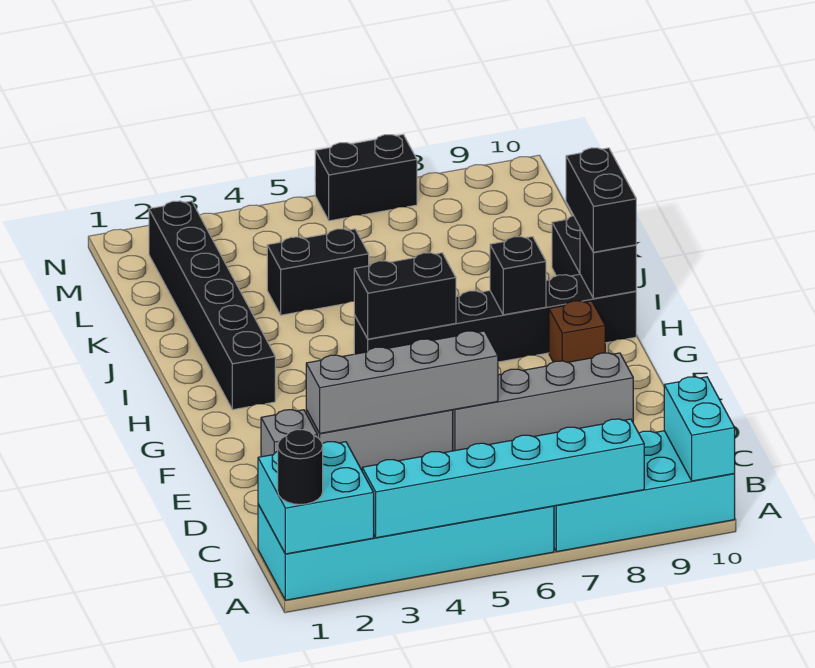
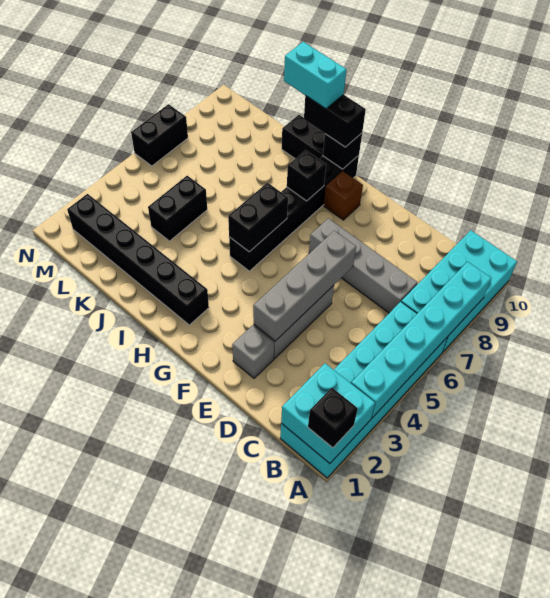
black round brick A1 level 3 -> black brick A1 level 3
cyan brick A10:B10 level 2 -> cyan brick I10:J10 level 4
grey brick E6:E9 level 1 -> grey brick C7:F7 level 1

